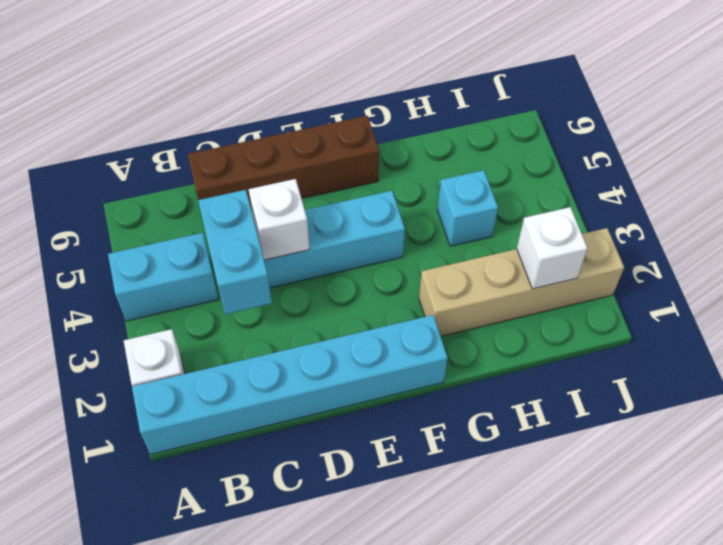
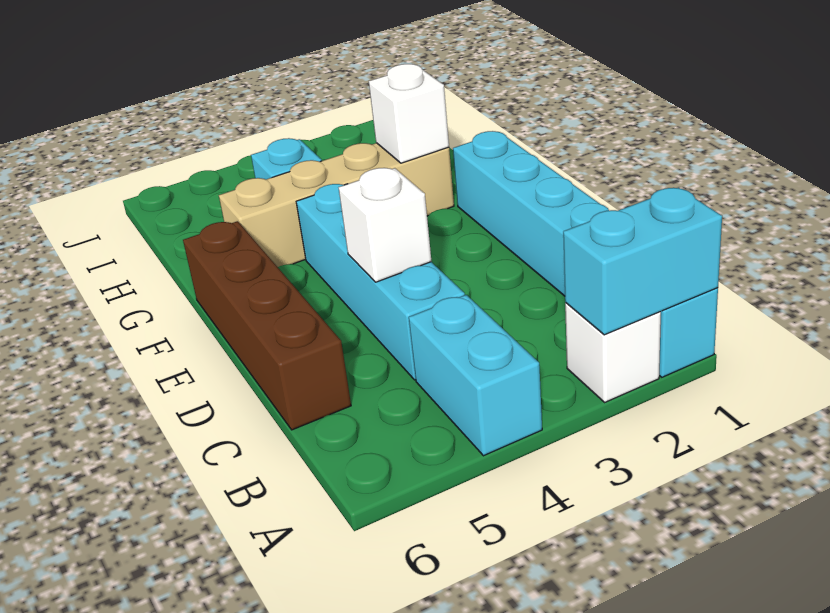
cyan brick C3:C4 level 2 -> cyan brick A1:A2 level 2
tan brick G2:J2 level 1 -> tan brick G2:G5 level 1
white brick I2 level 2 -> white brick G2 level 2

